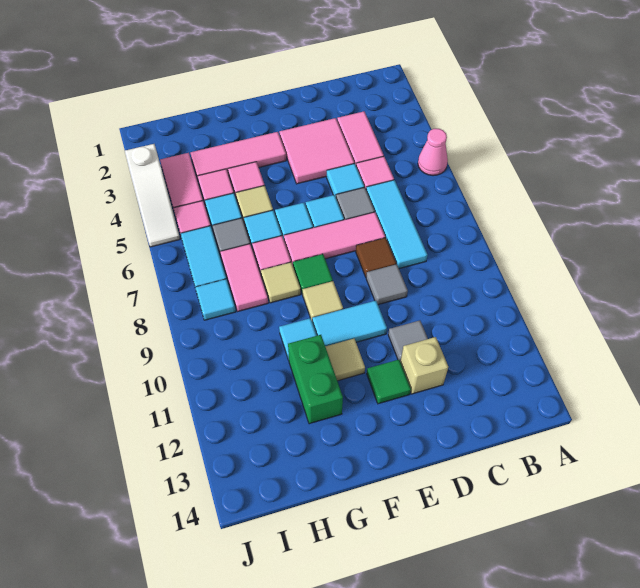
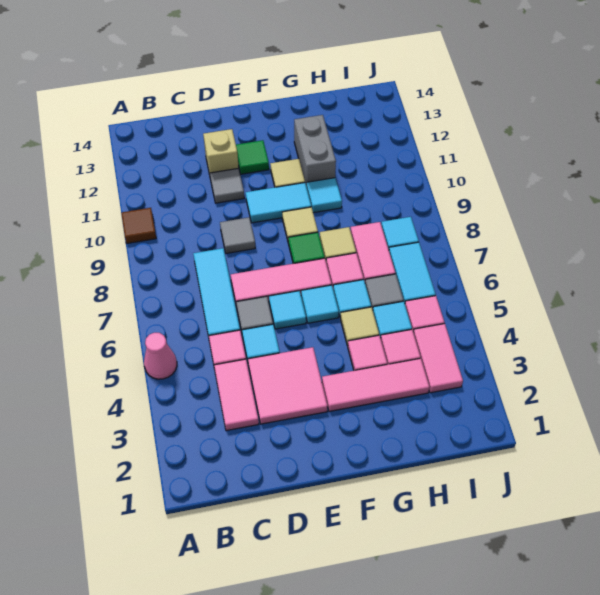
brown tile D8 level 1 -> brown tile A10 level 1
green brick G11:G12 level 1 -> grey brick G11:G12 level 1
white slope J3:J5 level 1 top 3 -> none

